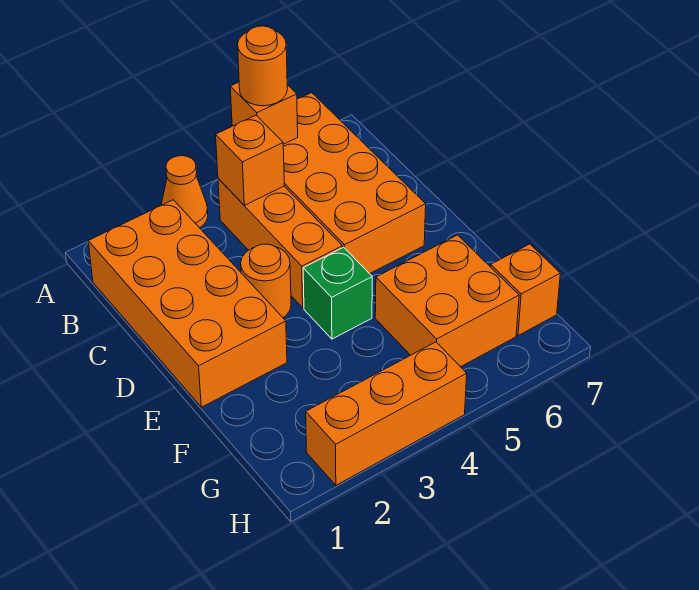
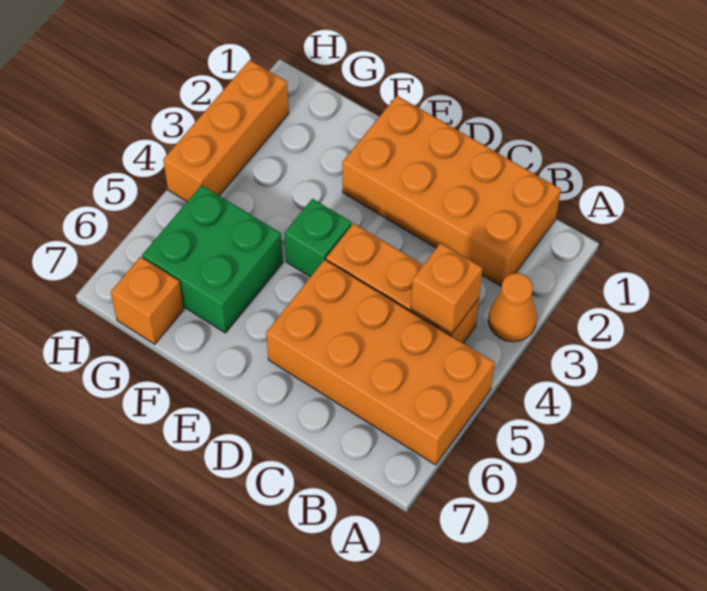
orange brick A5 level 2 -> none
orange round brick A5 level 3 -> none
orange round brick D3 level 1 -> none
orange brick F5:G6 level 1 -> green brick F5:G6 level 1

